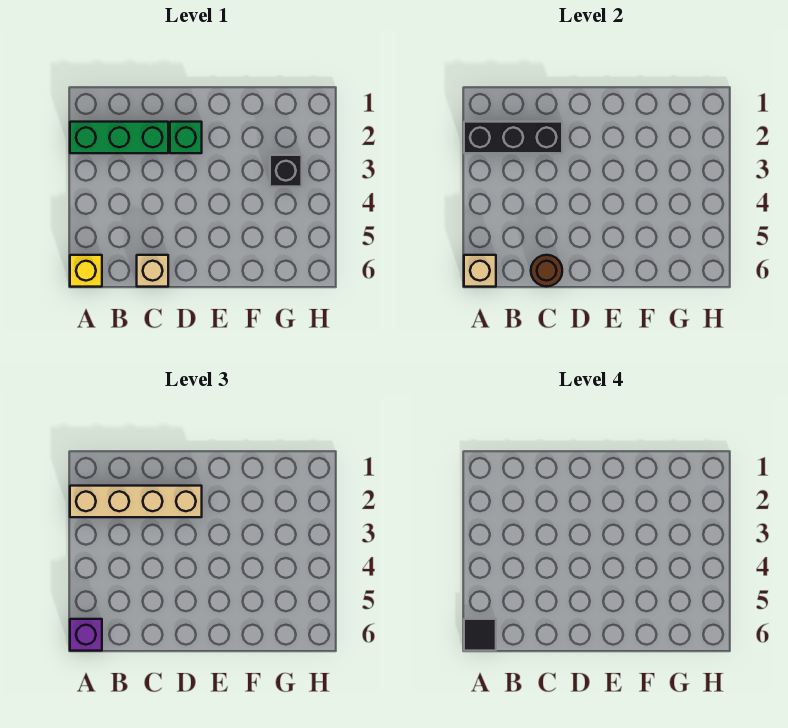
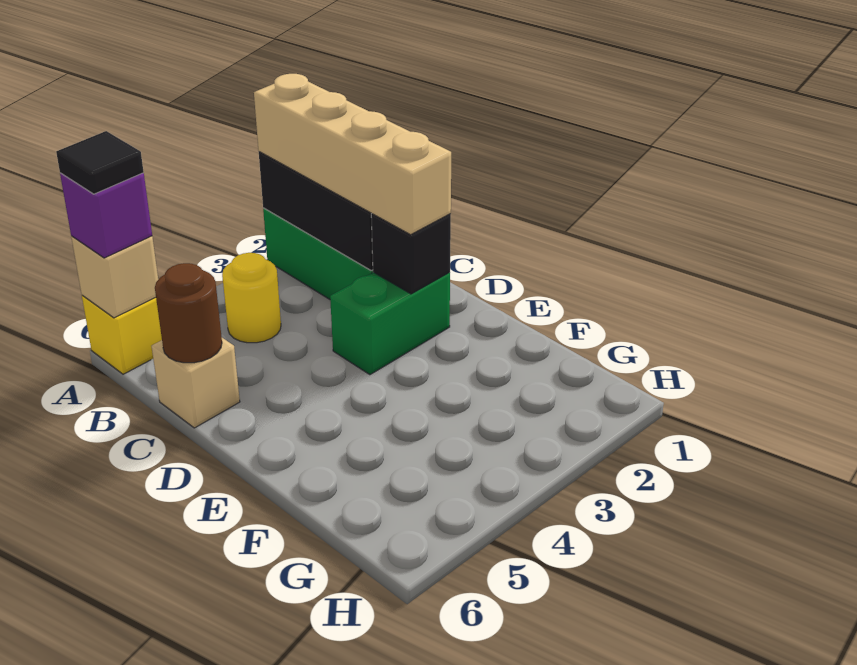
none -> yellow round brick B4 level 1
green brick D2 level 1 -> green brick D2:D3 level 1
black brick G3 level 1 -> black brick D2 level 2

